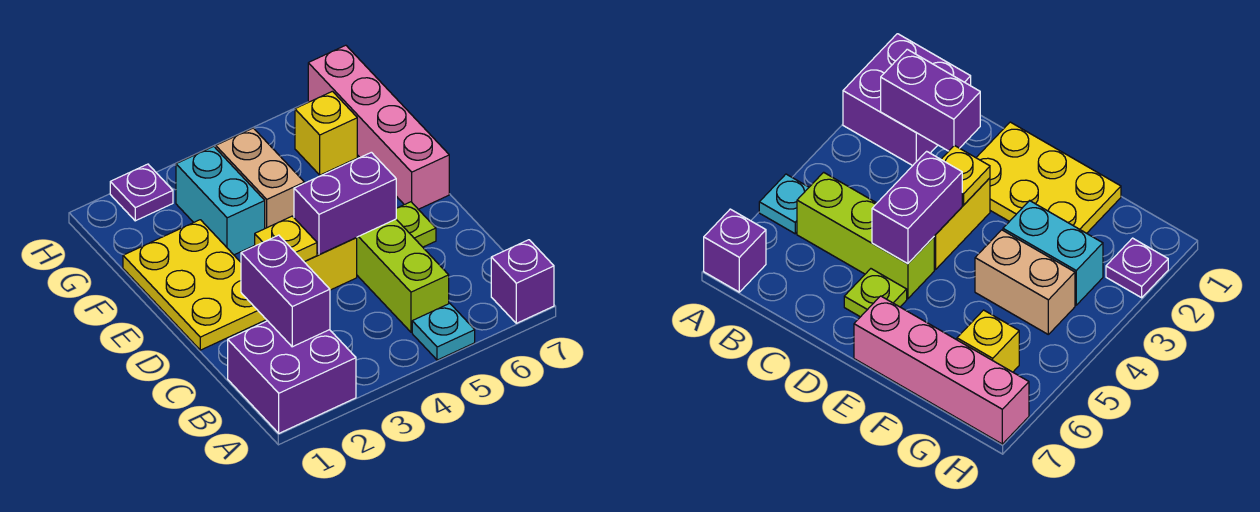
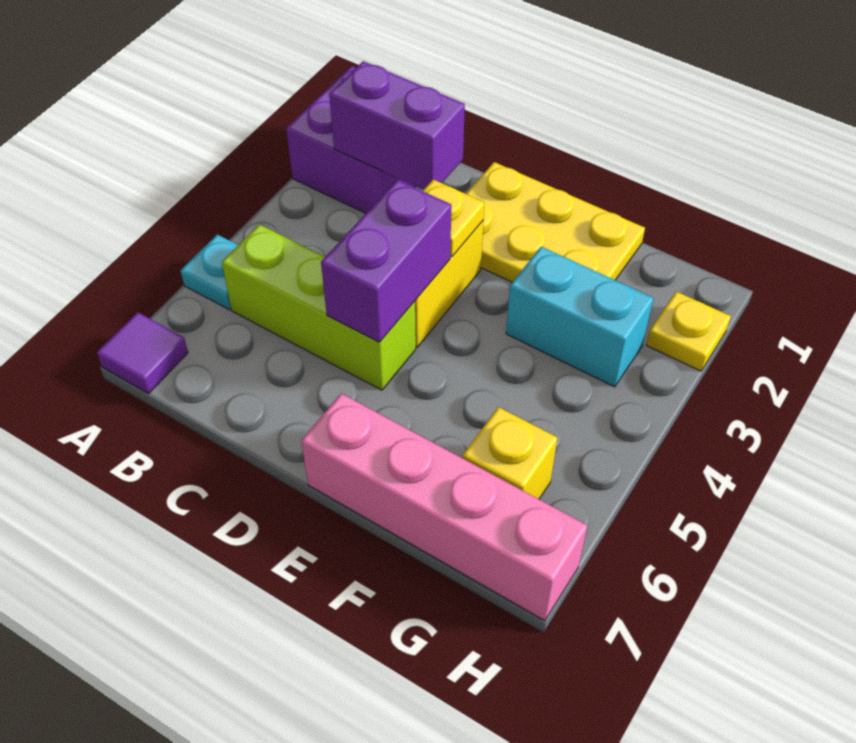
purple brick A7 level 1 -> purple tile A7 level 1
lime plate D6 level 1 -> none
tan brick F4:G4 level 1 -> none
purple plate H2 level 1 -> yellow plate H2 level 1

